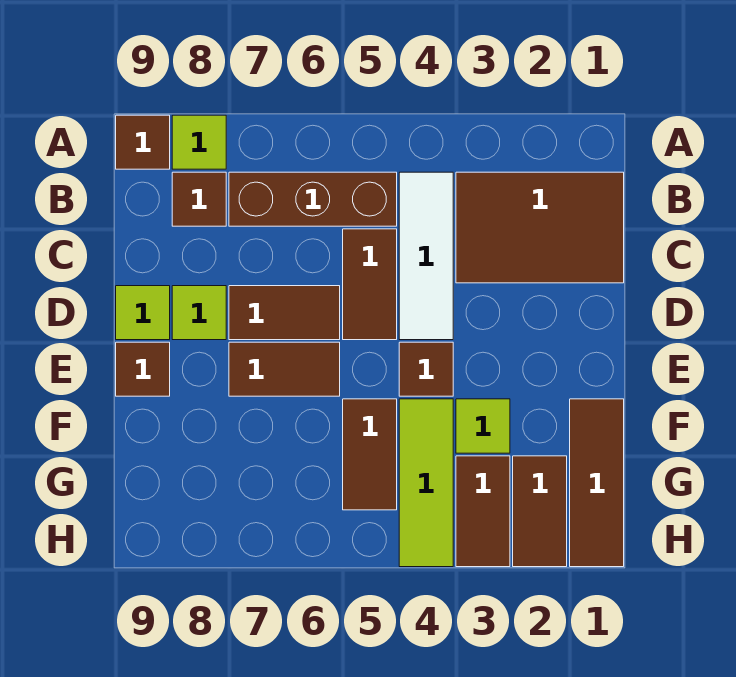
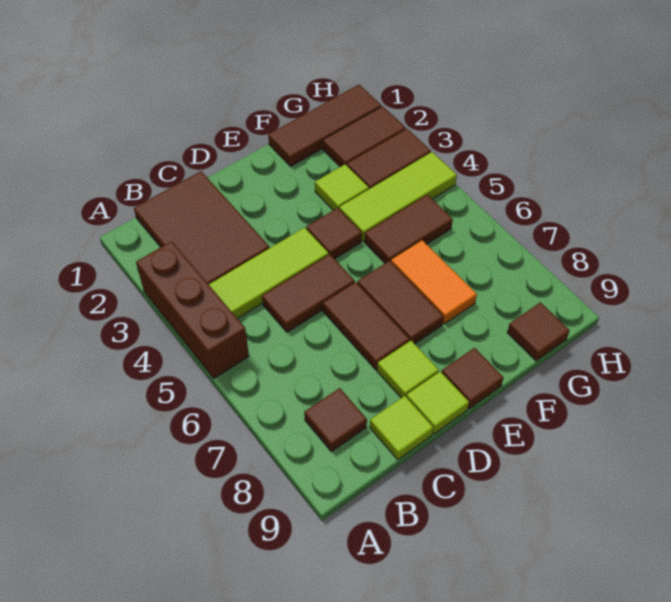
lime tile A8 level 1 -> lime tile C9 level 1
brown tile A9 level 1 -> brown tile G9 level 1
white tile B4:D4 level 1 -> lime tile B4:D4 level 1
brown brick B5:B7 level 1 -> brown brick A3:A5 level 1
none -> orange tile F6:F7 level 1

